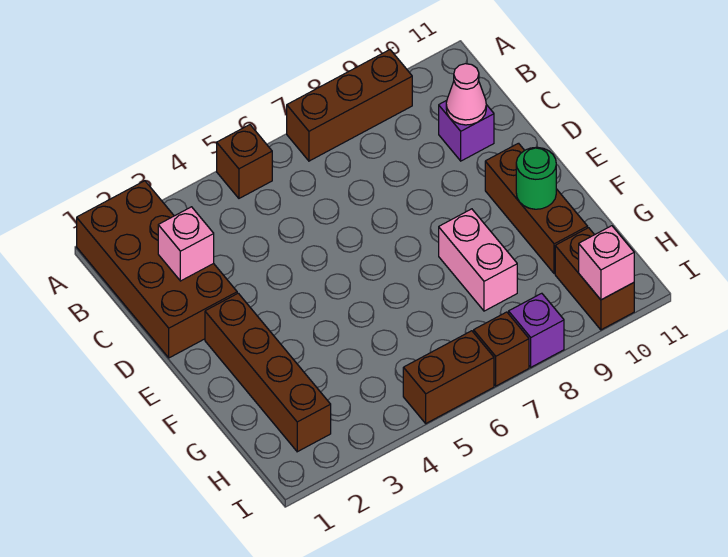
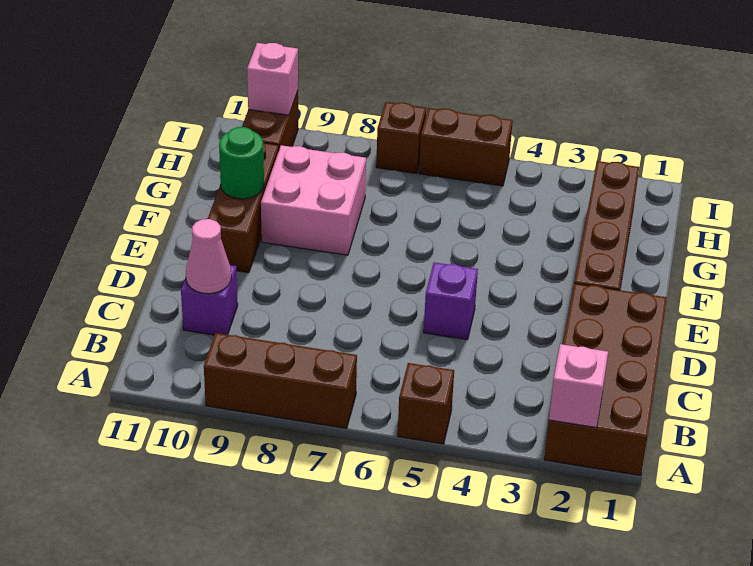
pink brick C2 level 2 -> pink brick A2 level 2
pink brick F8:G8 level 1 -> pink brick F8:G9 level 1
purple brick I8 level 1 -> purple brick D5 level 1

